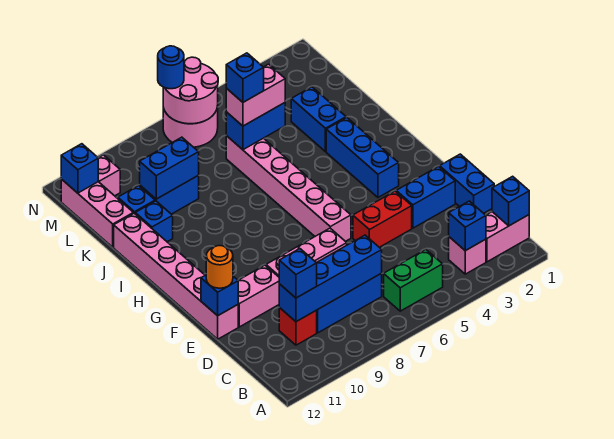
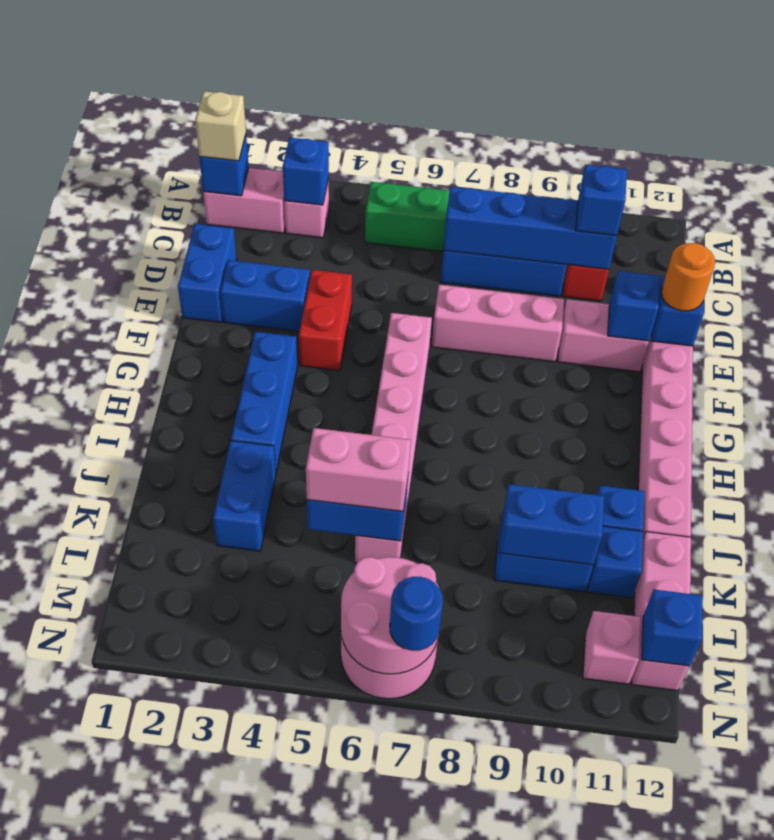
none -> tan brick B1 level 3
red brick E4:E5 level 1 -> red brick E4:F4 level 1
blue brick K6 level 4 -> blue brick E11 level 2

